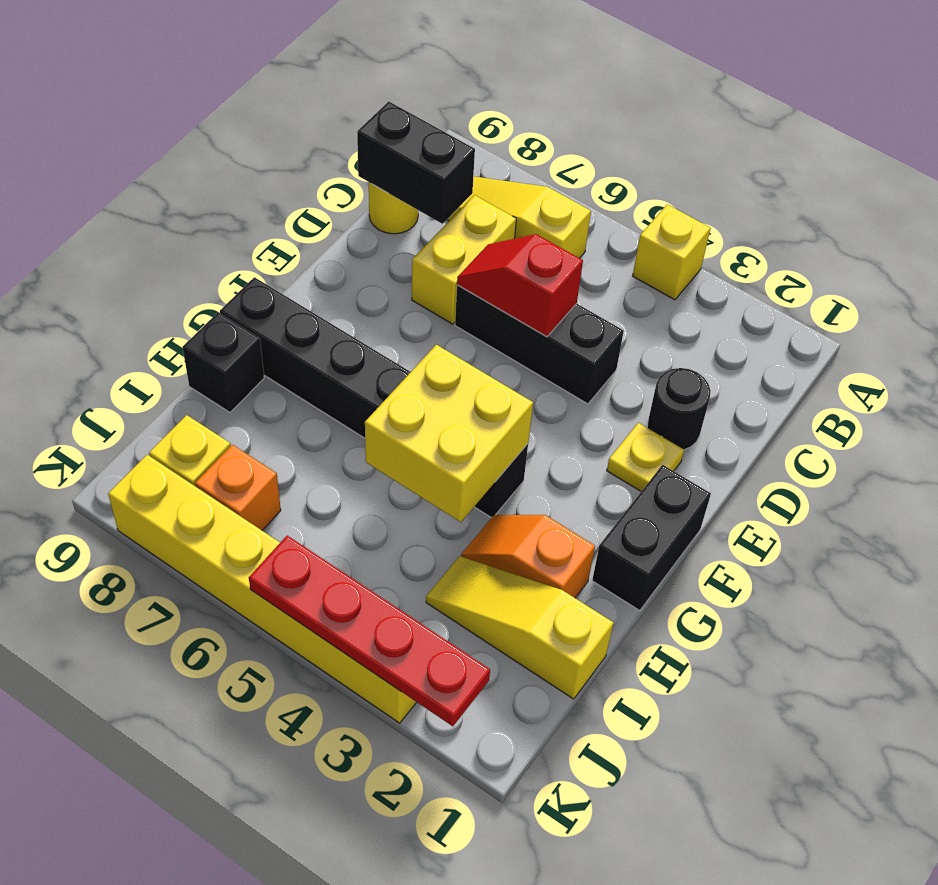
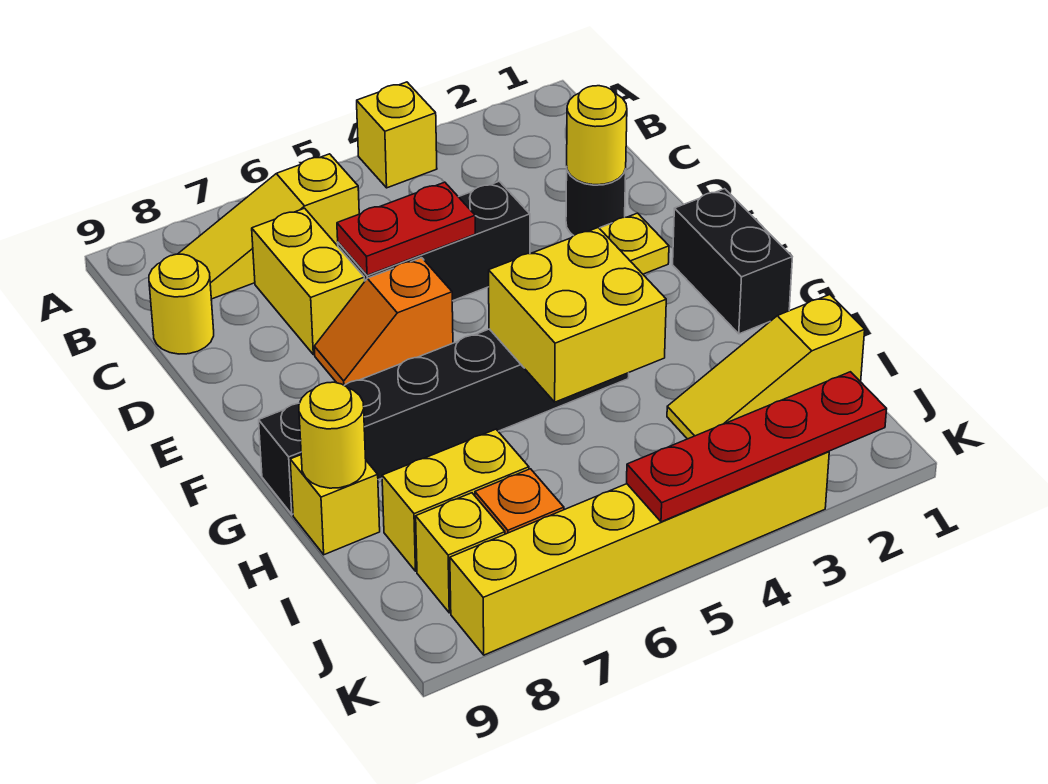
black brick C8:C9 level 2 -> none
none -> yellow round brick D2 level 2
red slope D5:D6 level 2 top 5 -> red plate D5:D6 level 2
orange slope H2:H3 level 1 top 2 -> orange slope E6:E7 level 1 top 6
black brick H9 level 1 -> yellow brick H9 level 1
none -> yellow round brick H9 level 2
none -> yellow brick I7:I8 level 1

